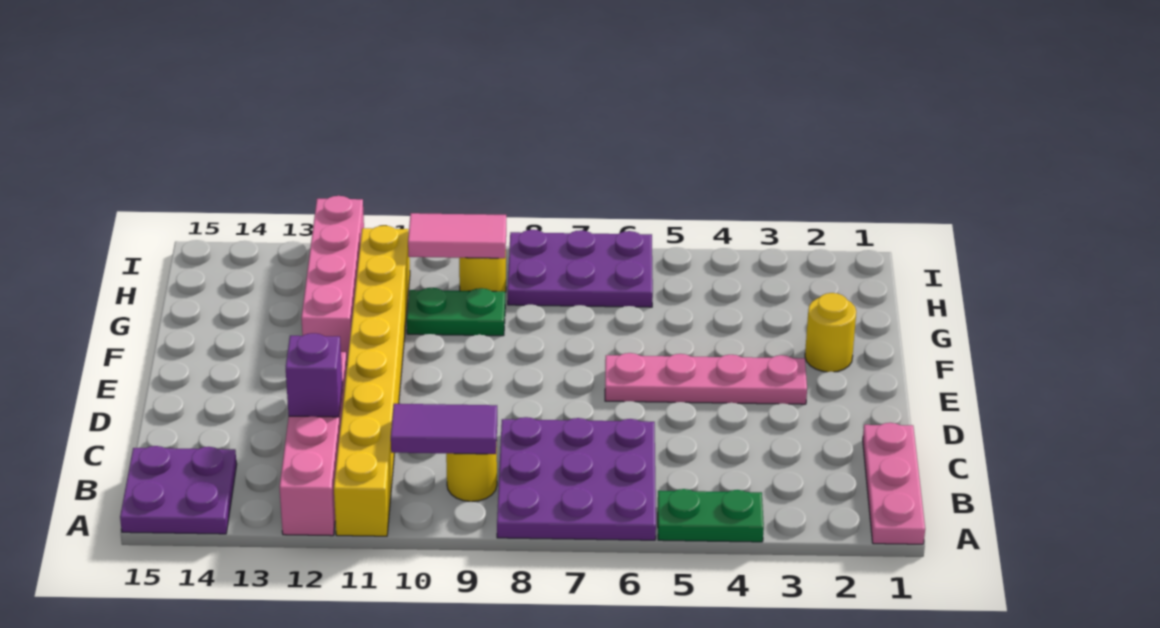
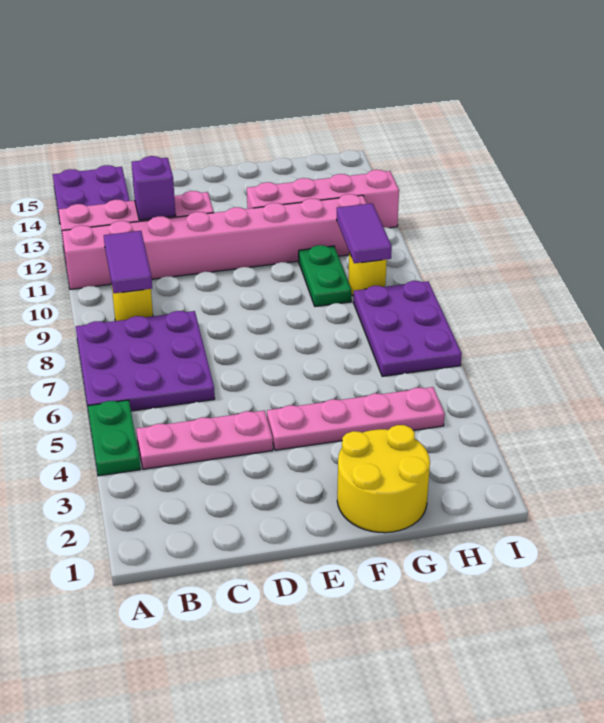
pink plate A1:C1 level 1 -> pink plate B4:D4 level 1
yellow brick A11:H11 level 1 -> pink brick A11:H11 level 1
pink plate E3:E6 level 1 -> pink plate E4:H4 level 1
yellow round brick F2 level 1 -> yellow round brick F1:G2 level 1
pink tile H9:H10 level 2 -> purple tile H9:H10 level 2

